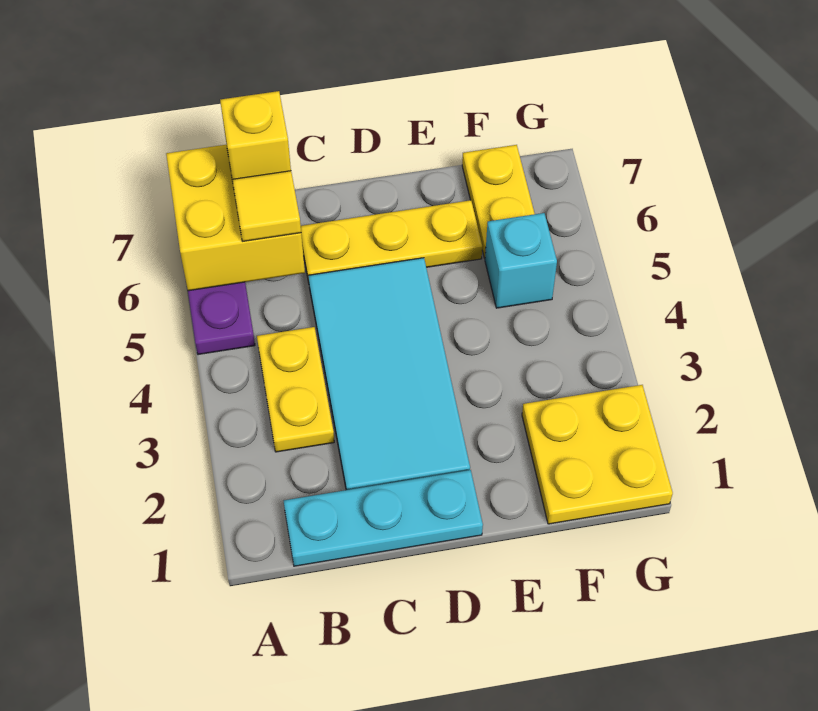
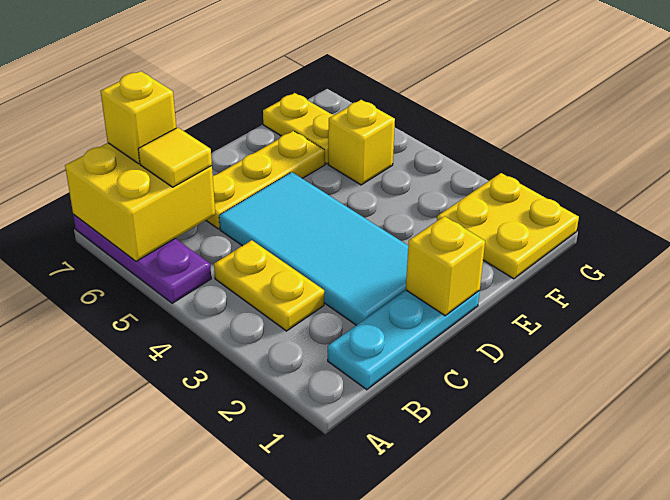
none -> yellow brick D1 level 2
cyan brick F5 level 1 -> yellow brick F5 level 1

